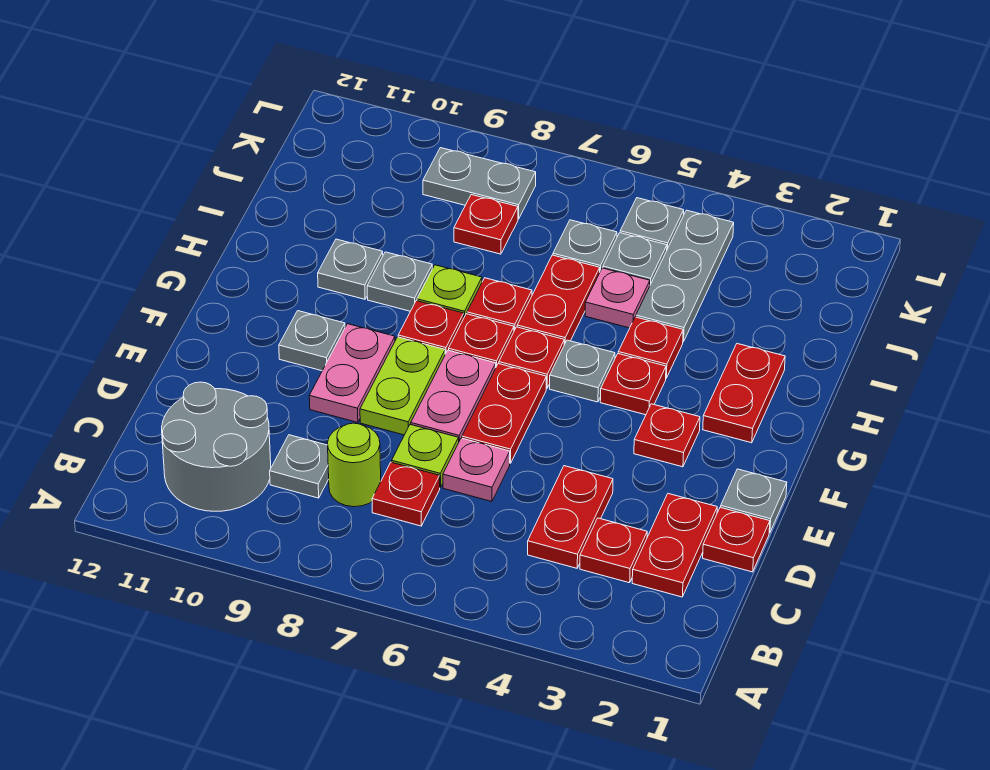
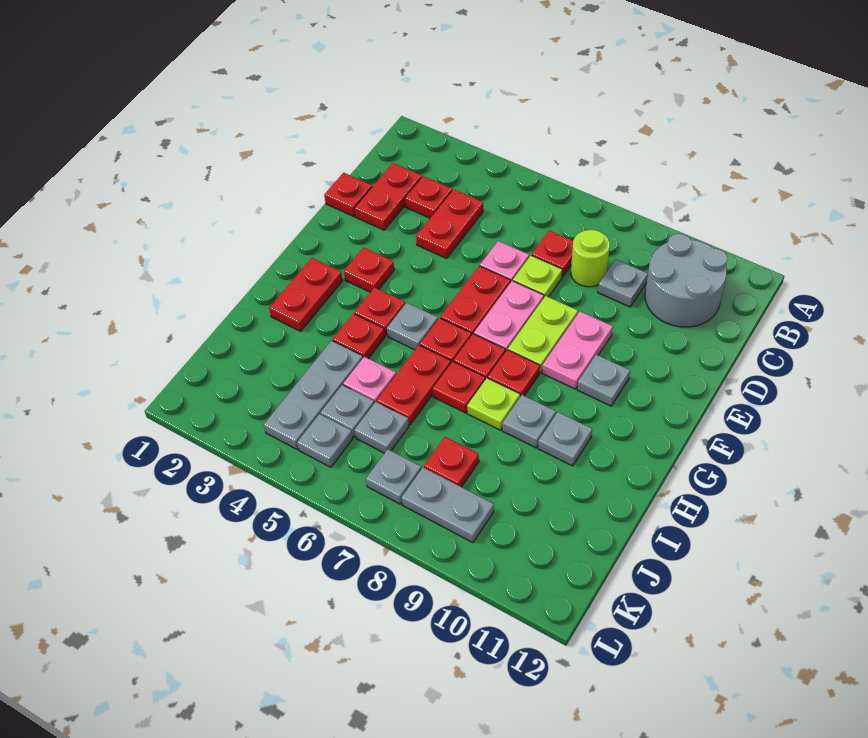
grey plate E1 level 1 -> grey plate K7 level 1

